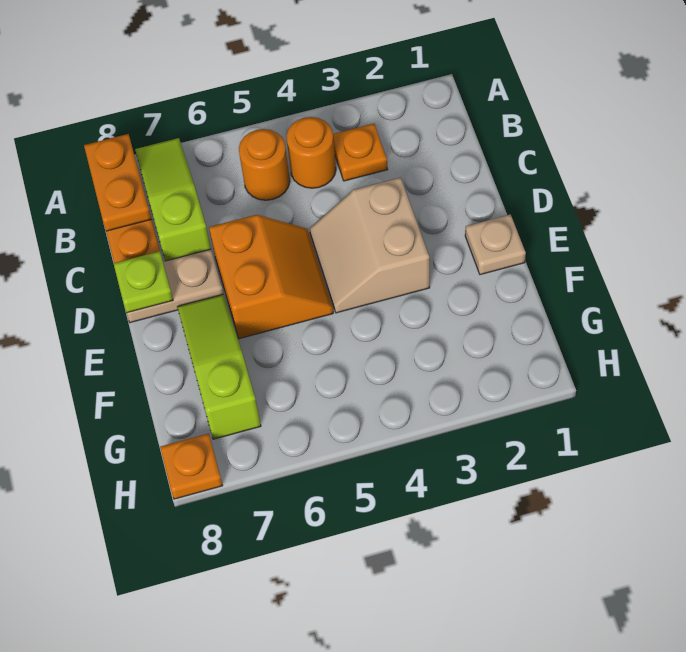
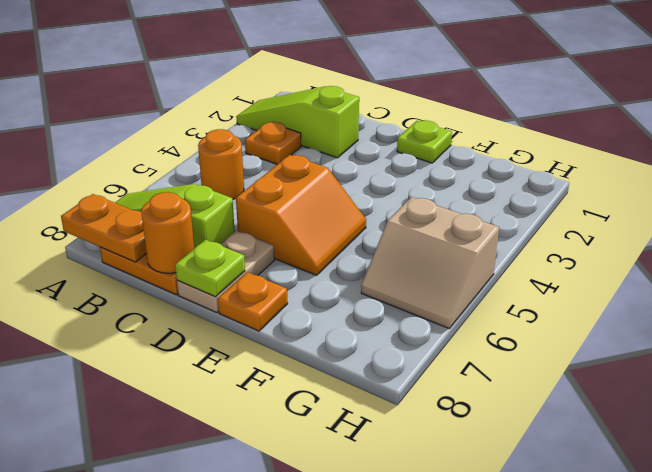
orange round brick B4 level 1 -> orange round brick C8 level 2
tan slope D3:E4 level 1 top 3 -> tan slope G5:H6 level 1 top 5
orange slope D5:E6 level 1 top 6 -> orange slope D5:E6 level 1 top D
tan plate E1 level 1 -> lime plate E1 level 1
lime slope E7:G7 level 1 top G -> lime slope A2:C2 level 1 top C
orange plate H8 level 1 -> orange plate E8 level 1

